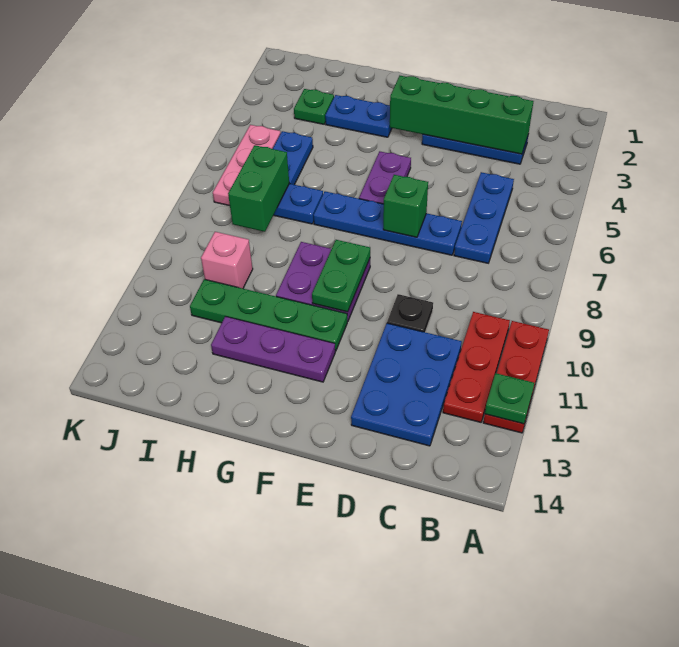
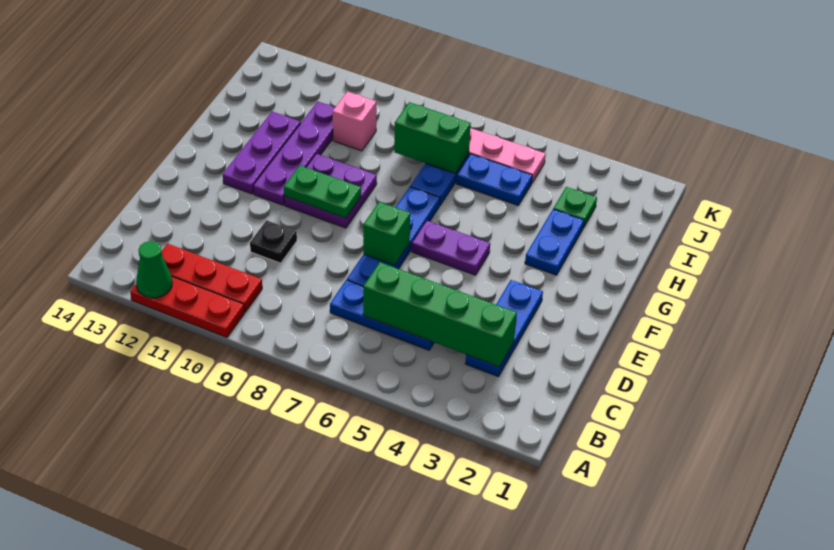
green plate A12 level 2 -> green cone A12 level 2
green brick C3:F3 level 2 -> green brick C3:C6 level 2
blue plate C11:D13 level 1 -> none
green plate F11:I11 level 1 -> purple plate F11:I11 level 1

